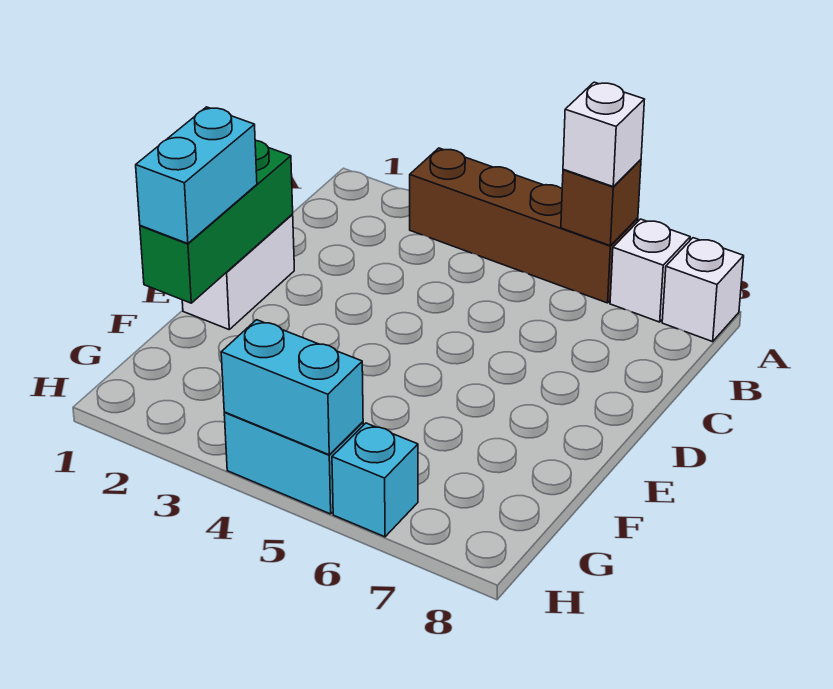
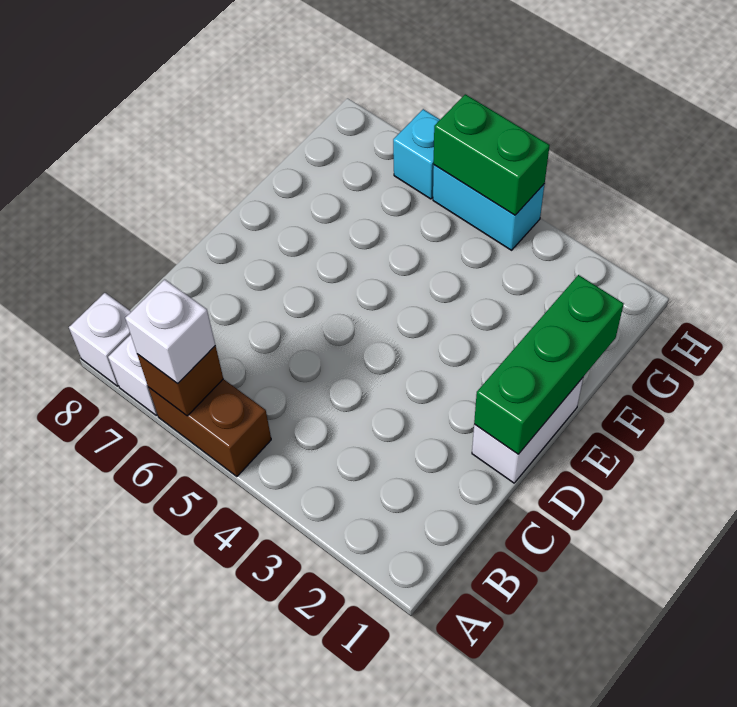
brown brick A3:A6 level 1 -> brown brick A5:A6 level 1
cyan brick E1:F1 level 3 -> none
cyan brick H4:H5 level 2 -> green brick H4:H5 level 2

